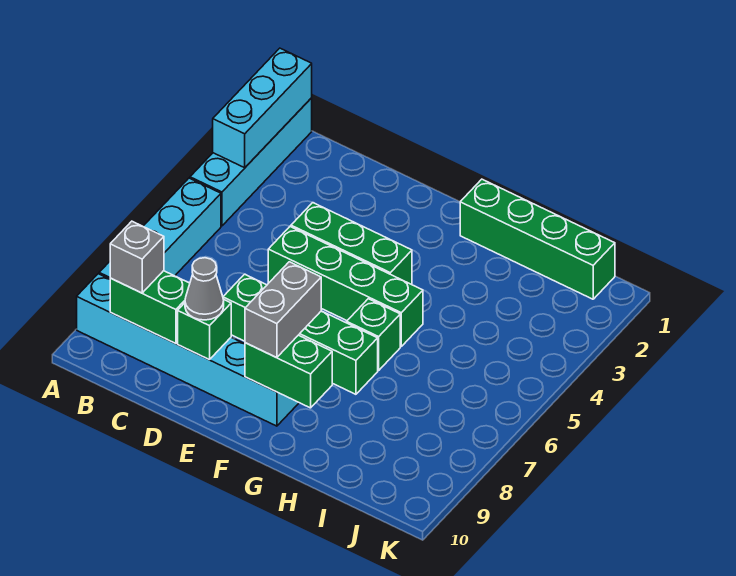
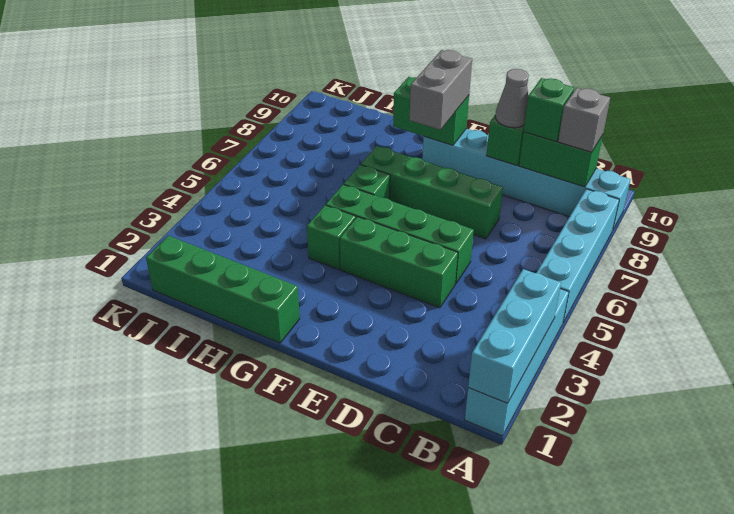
none -> green brick C9 level 3
none -> green brick G4 level 1

